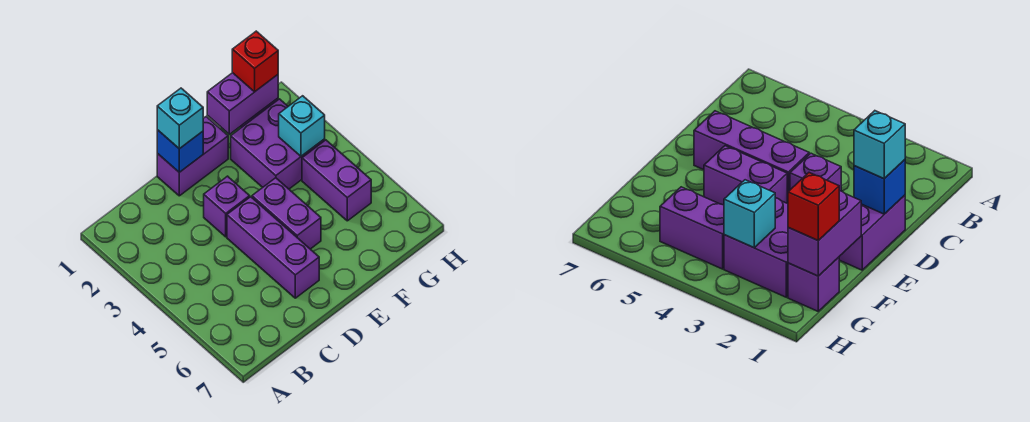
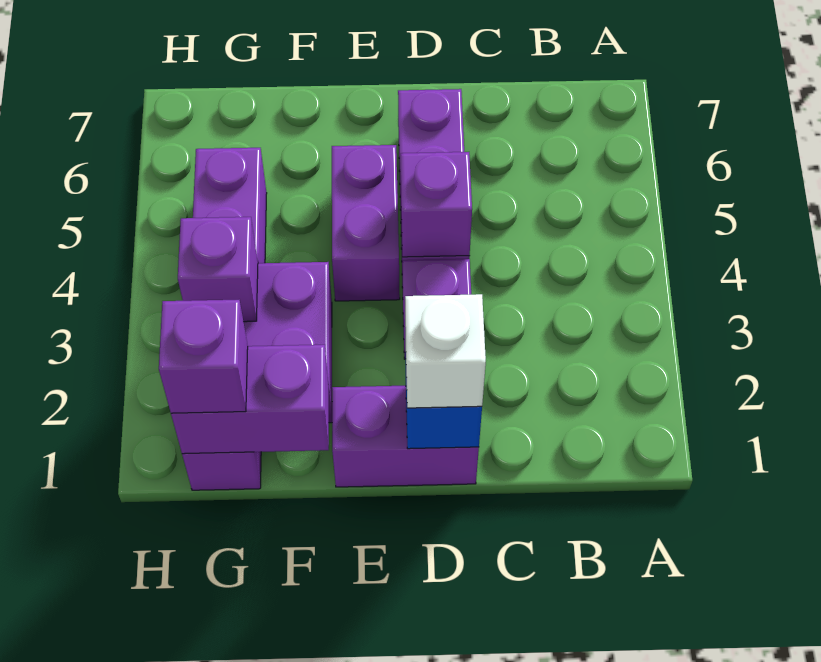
cyan brick D1 level 3 -> white brick D1 level 3
none -> purple brick D4 level 2
red brick G1 level 3 -> purple brick G1 level 3
cyan brick G3 level 2 -> purple brick G3 level 2

